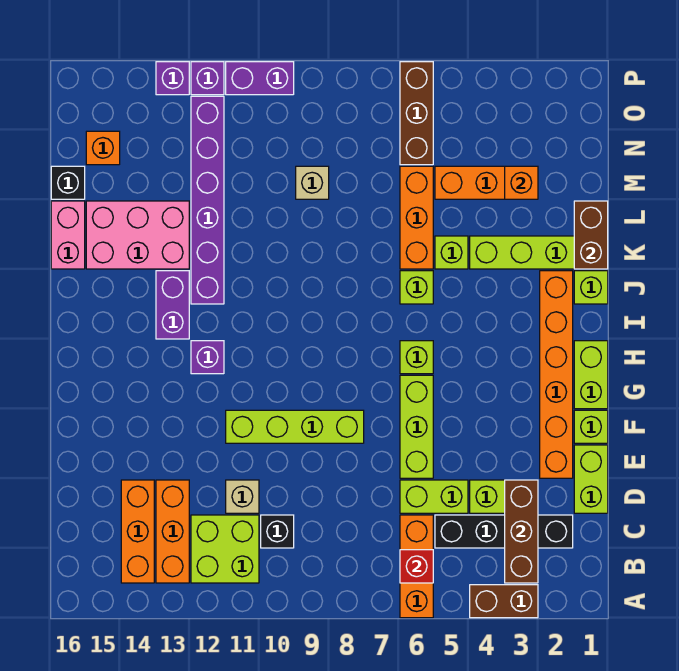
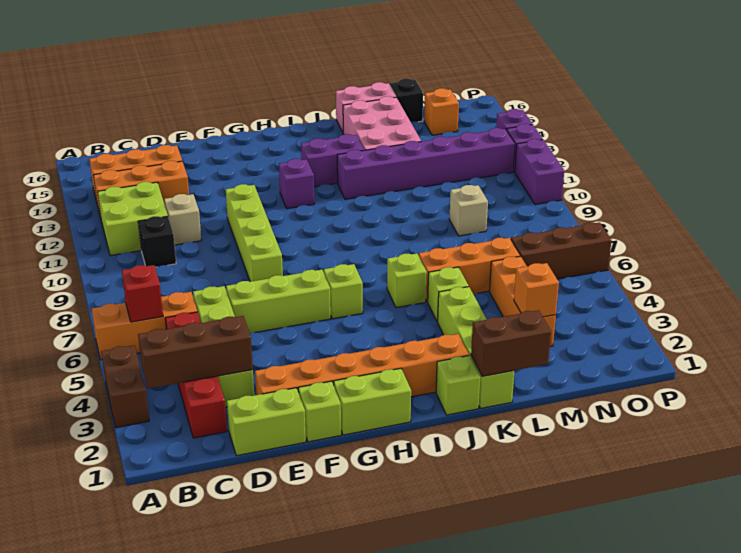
black brick C2:C5 level 1 -> red brick C2:C5 level 1

